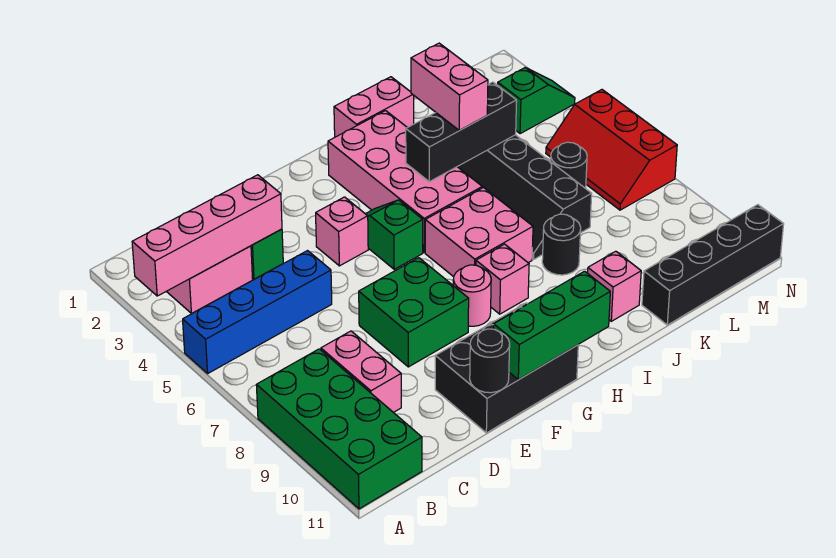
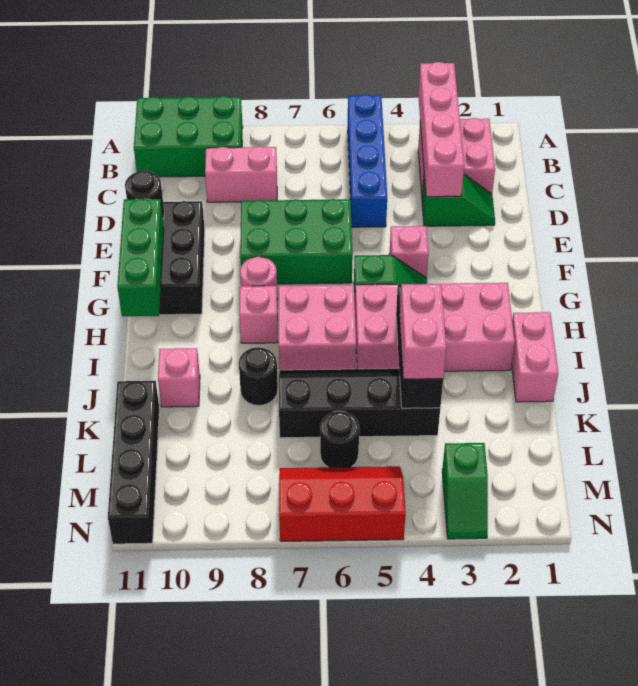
green brick A8:B11 level 1 -> green brick A9:B11 level 1
green brick E7:F8 level 1 -> green brick E6:F8 level 1
pink brick J3:J4 level 3 -> pink brick J4:K4 level 3

